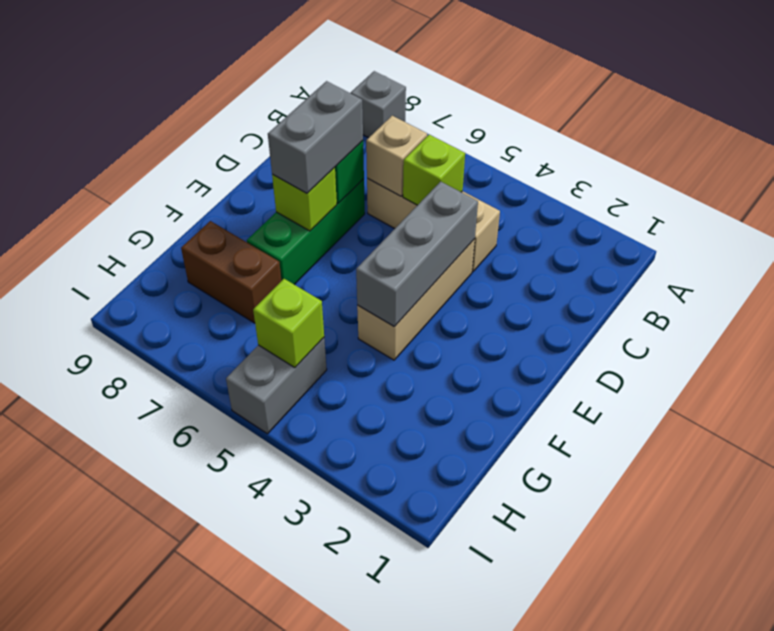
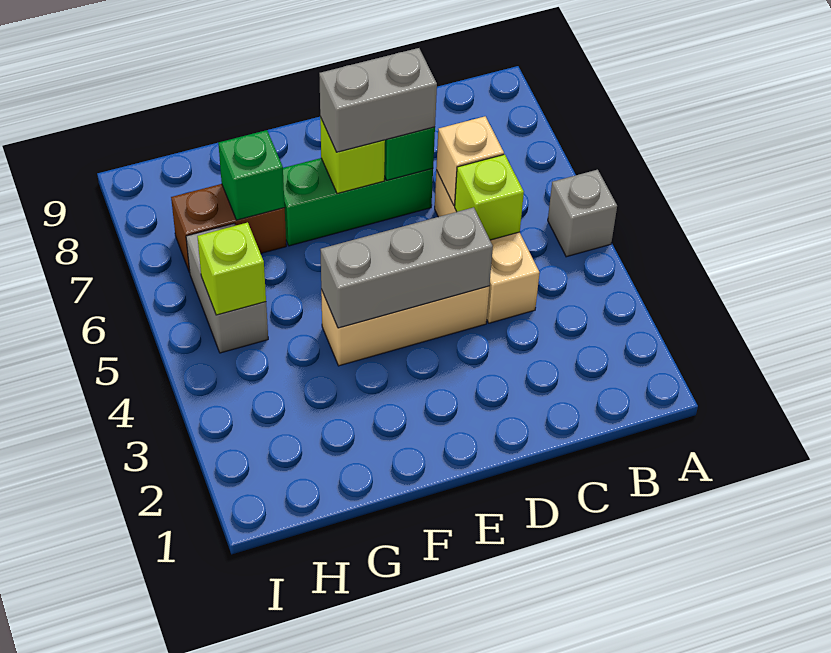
grey brick A8 level 1 -> grey brick A5 level 1
brown brick G7:G8 level 1 -> brown brick G7:H7 level 1
none -> green brick G7 level 2
grey brick H5:I5 level 1 -> grey brick H5:H6 level 1

